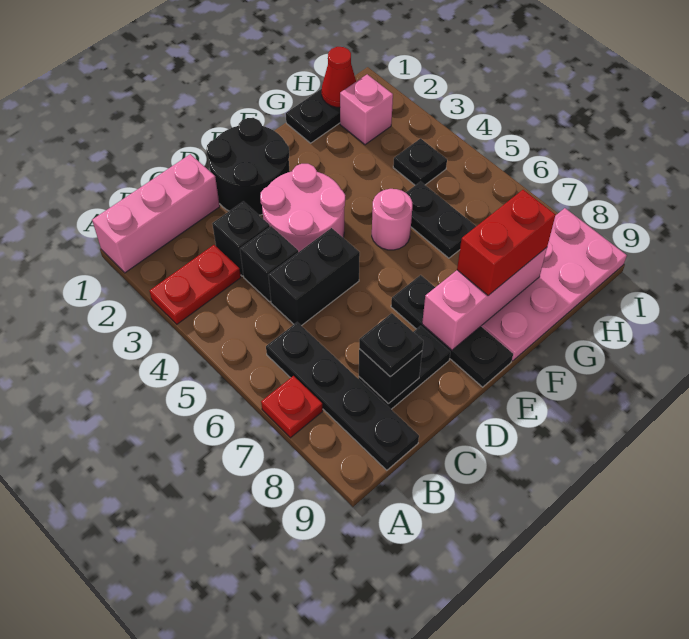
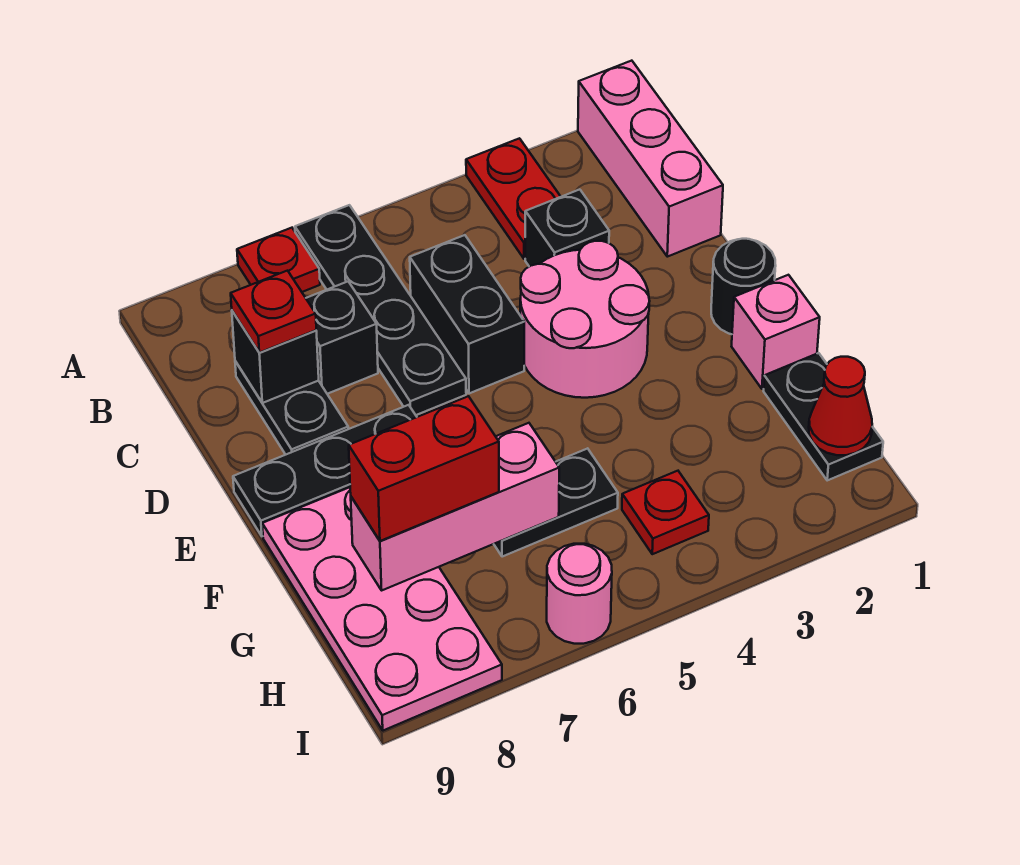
black plate B6:B9 level 1 -> black plate A6:D6 level 1
black brick C4 level 1 -> black brick C7 level 1
black plate C8 level 3 -> red plate C8 level 3
black round brick D1:E2 level 1 -> black round brick E1 level 1
pink brick E8:G8 level 2 -> pink brick G6:G8 level 2
pink round brick F5 level 1 -> pink round brick I6 level 1
red brick F8:G8 level 3 -> red brick G7:G8 level 3
pink brick H2 level 1 -> pink brick F1 level 1
black plate H4 level 1 -> red plate H4 level 1

